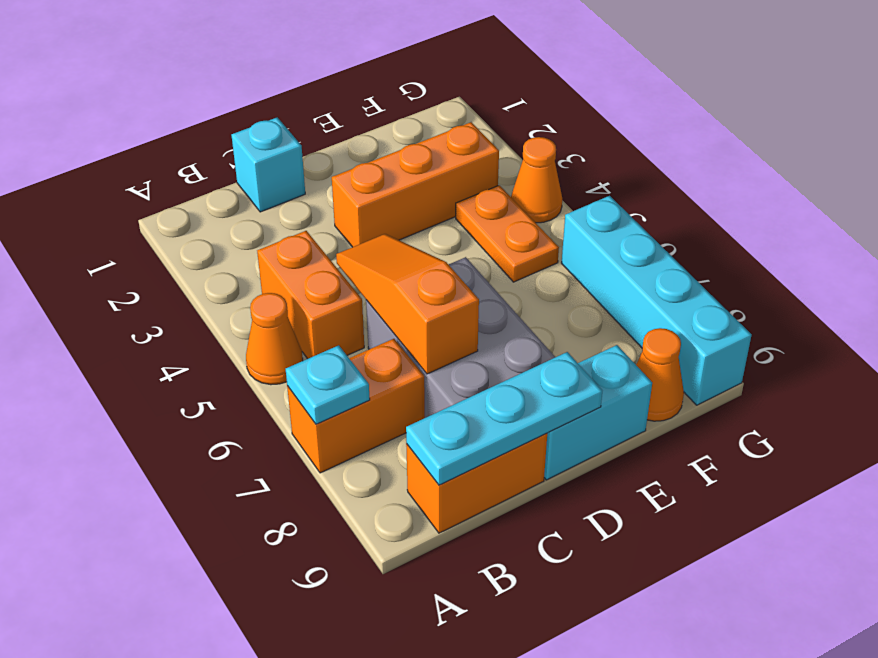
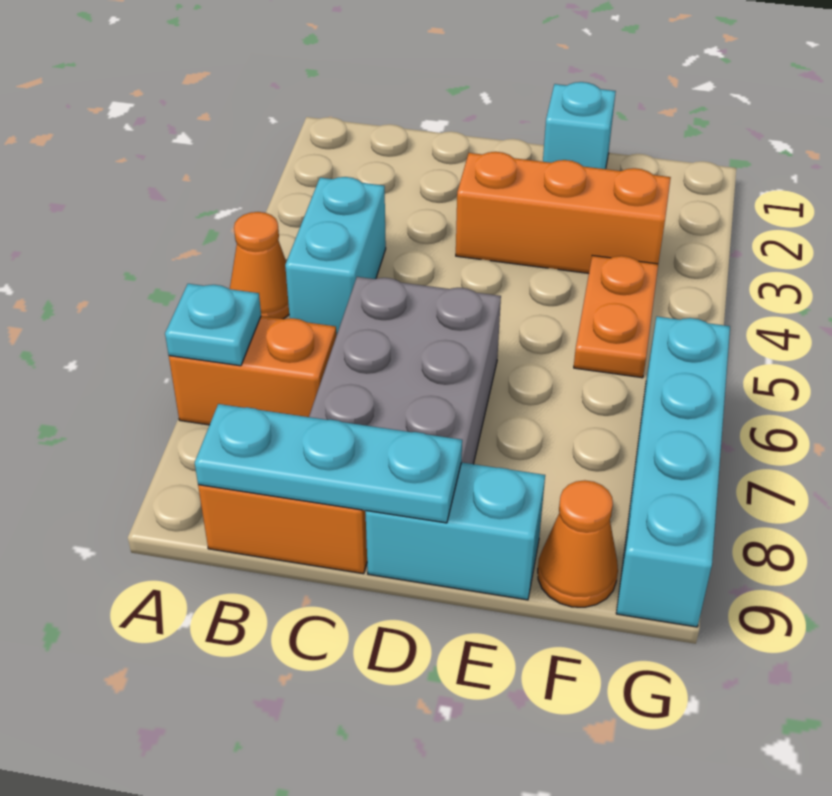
orange brick B4:B5 level 1 -> cyan brick B4:B5 level 1
cyan brick C1 level 1 -> cyan brick E1 level 1
orange slope C5:C7 level 2 top 7 -> none
orange cone G4 level 1 -> none

